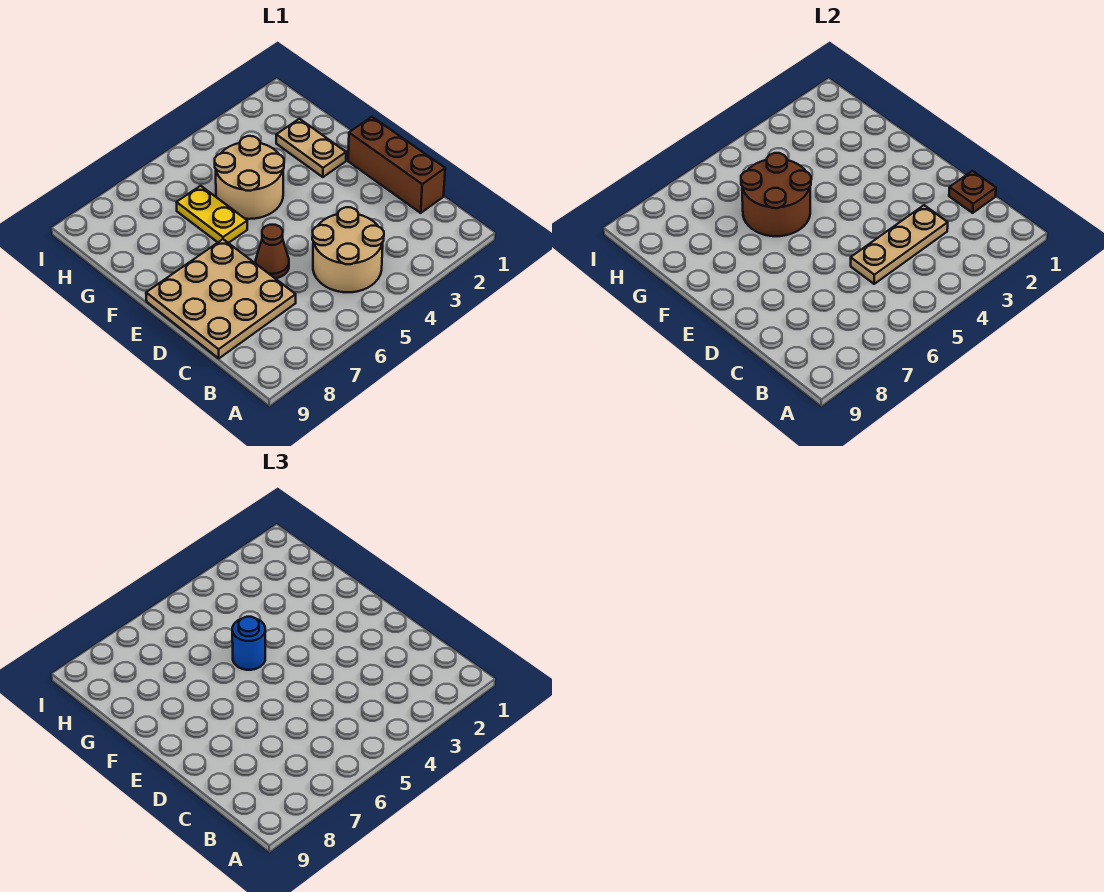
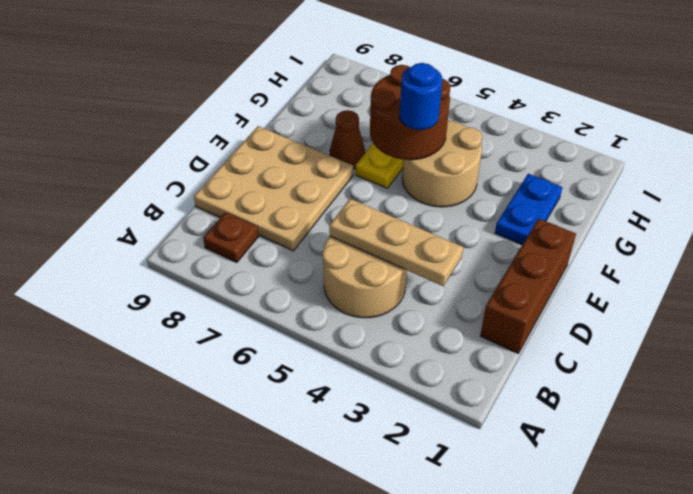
brown plate C1 level 2 -> brown plate B8 level 1
brown cone D6 level 1 -> brown cone F7 level 1
tan plate F2:G2 level 1 -> blue plate F2:G2 level 1

